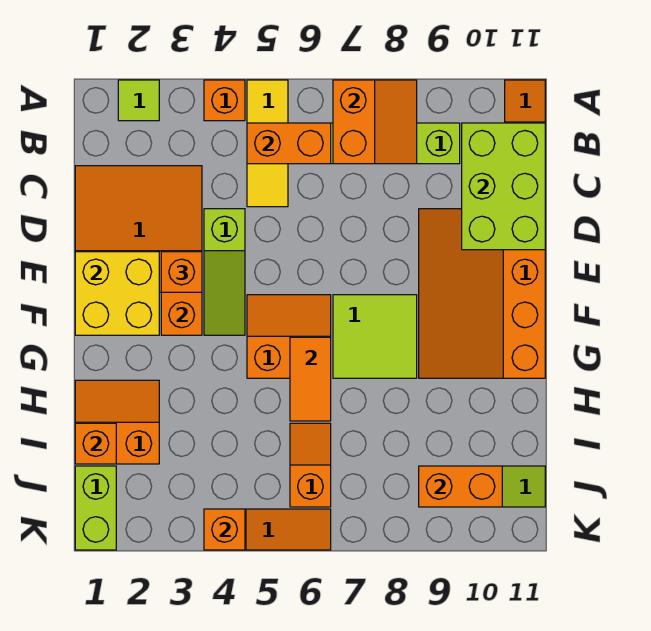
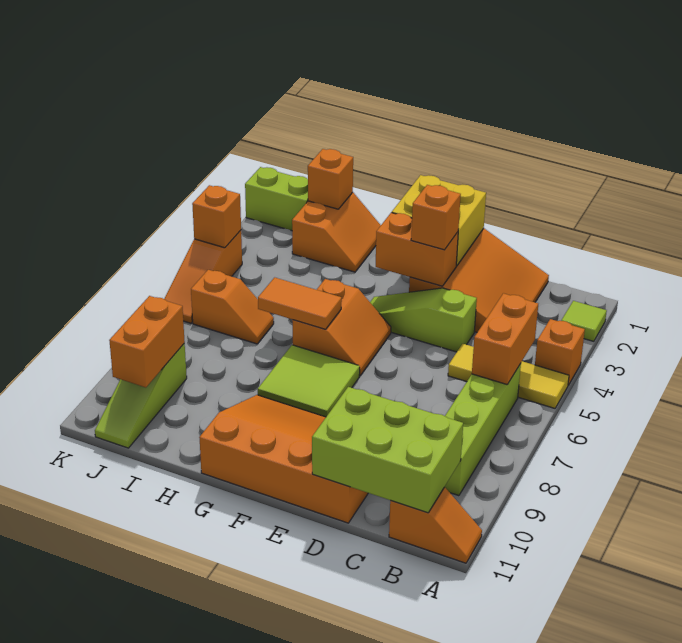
orange slope A7:B8 level 2 top 7 -> none

